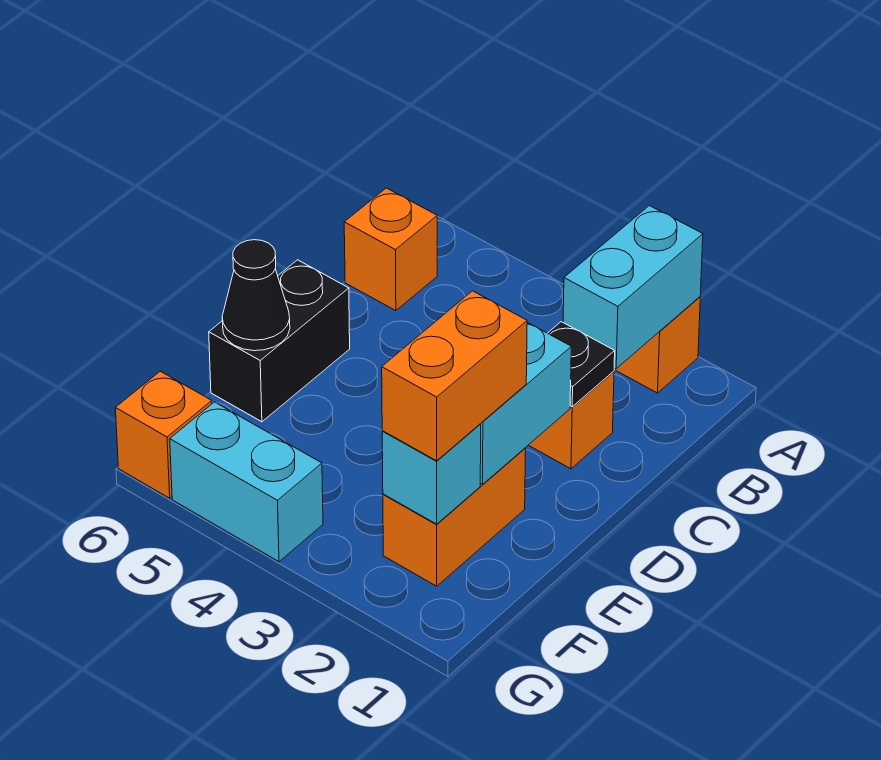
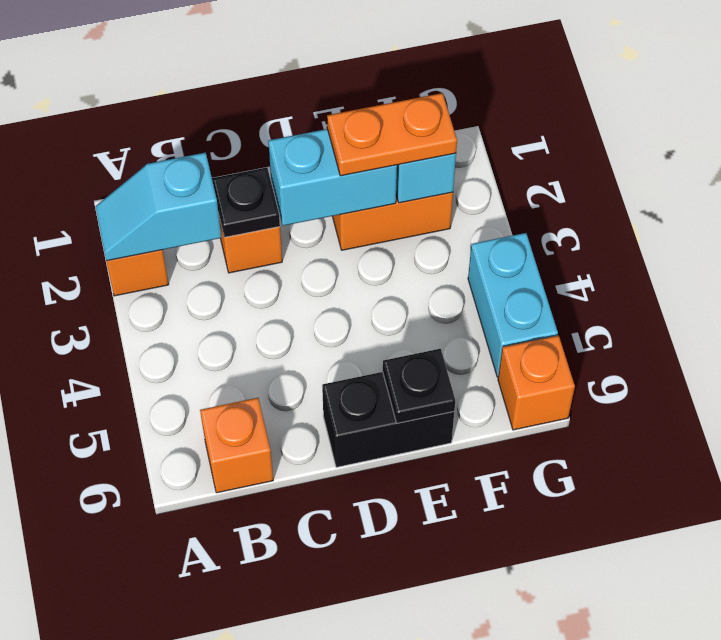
cyan brick A2:B2 level 2 -> cyan slope A2:B2 level 2 top B
orange brick E2:F2 level 3 -> orange plate E2:F2 level 3
black cone E6 level 2 -> black plate E6 level 2

